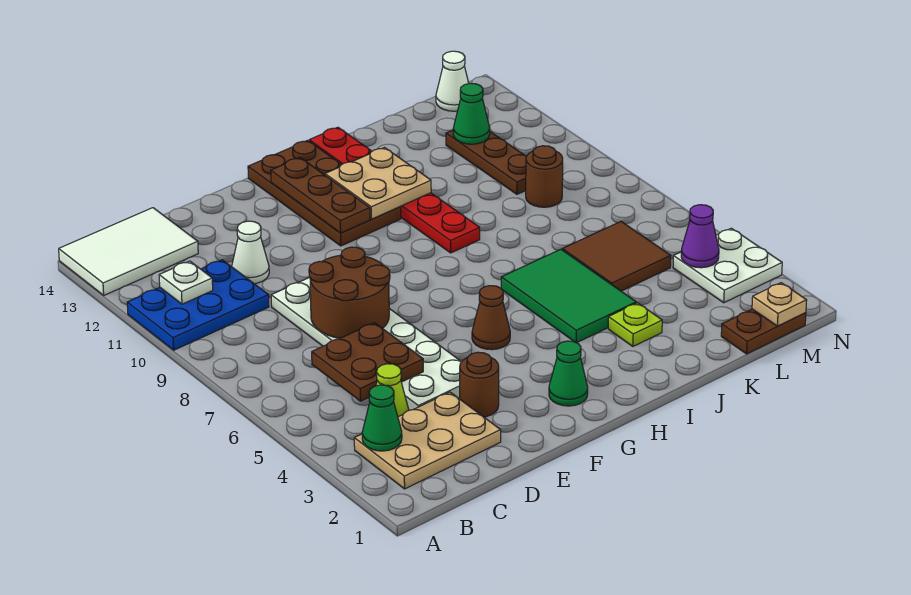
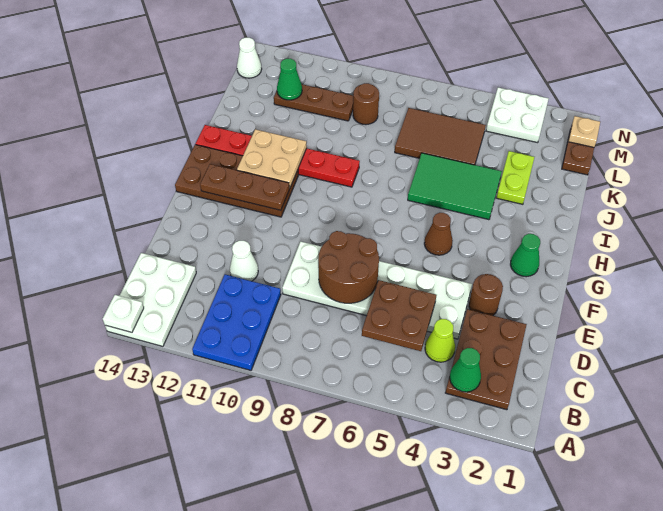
white tile A13:C14 level 1 -> white plate A13:C14 level 1
tan plate B2:D3 level 1 -> brown plate B2:D3 level 1
white plate B11 level 2 -> white plate A14 level 2
lime plate J3 level 1 -> lime plate J3:K3 level 1
brown tile K5:L6 level 1 -> brown tile K5:L7 level 1
purple cone M4 level 2 -> none

